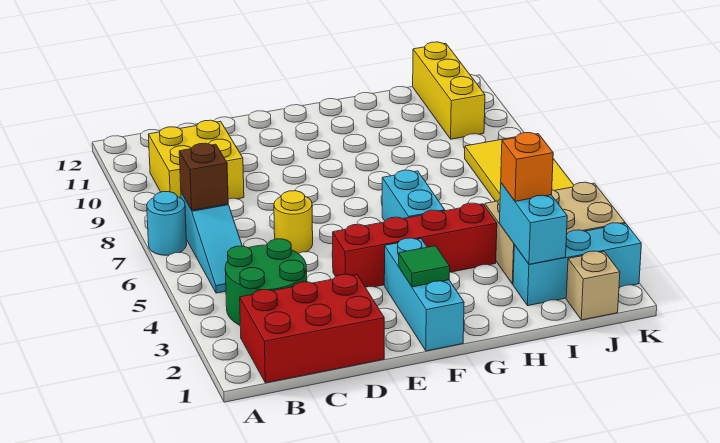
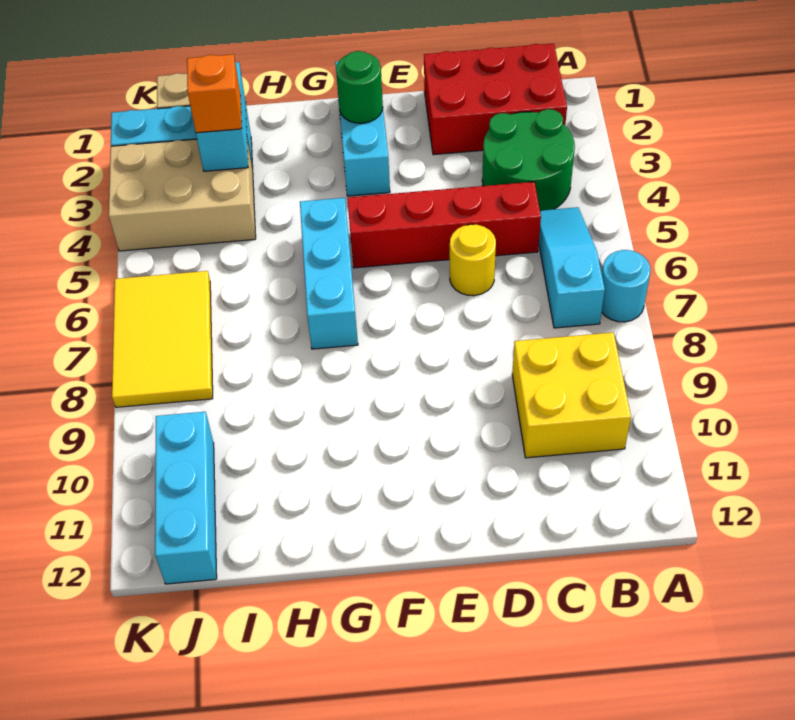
brown brick B7 level 2 -> none
red brick E4:H4 level 1 -> red brick C5:F5 level 1
green tile F2 level 2 -> green round brick F2 level 2
cyan brick G5:G6 level 1 -> cyan brick G5:G7 level 1
yellow brick J10:J12 level 1 -> cyan brick J10:J12 level 1

